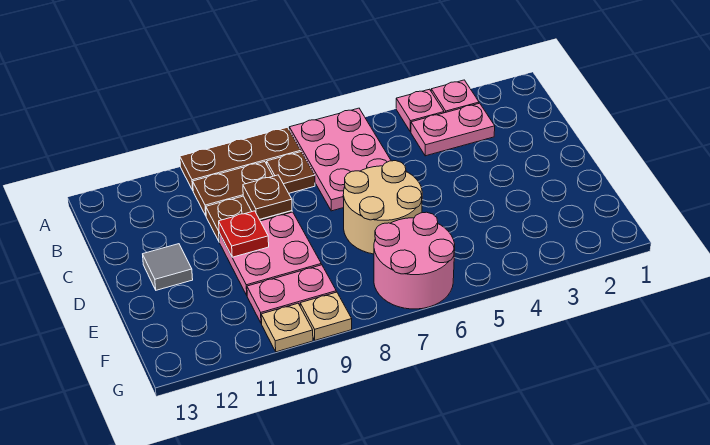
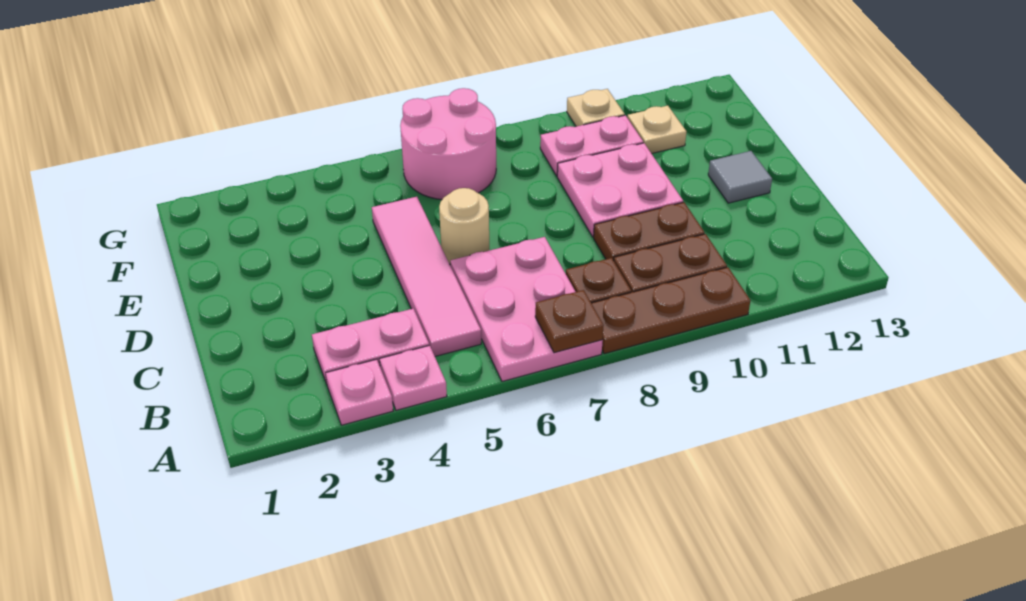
none -> pink tile B5:E5 level 1
brown plate C9 level 2 -> brown plate A7 level 2
tan round brick D6:E7 level 1 -> tan round brick D6 level 1
red plate D10 level 2 -> none
tan plate G9 level 1 -> tan plate F11 level 1

